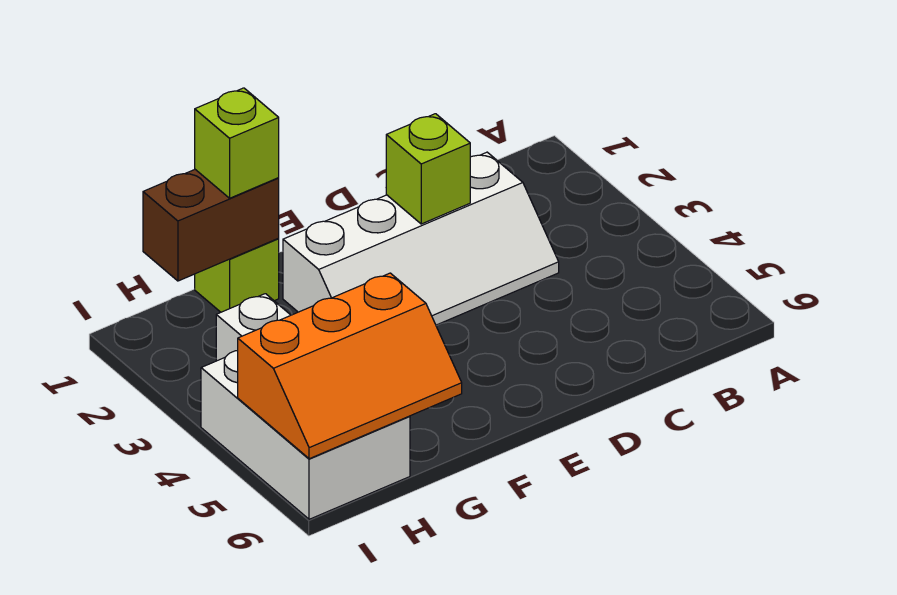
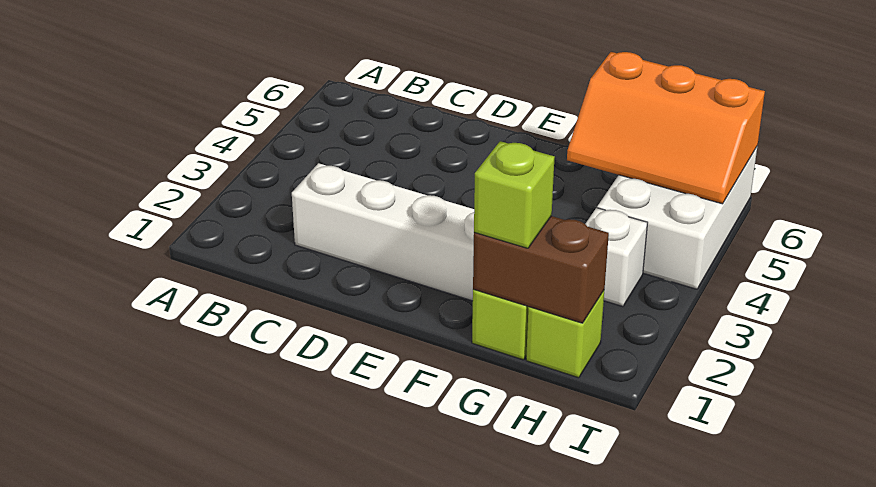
lime brick D2 level 2 -> lime brick H1 level 1
orange slope G5:I6 level 2 top 5 -> orange slope G5:I6 level 2 top 6

